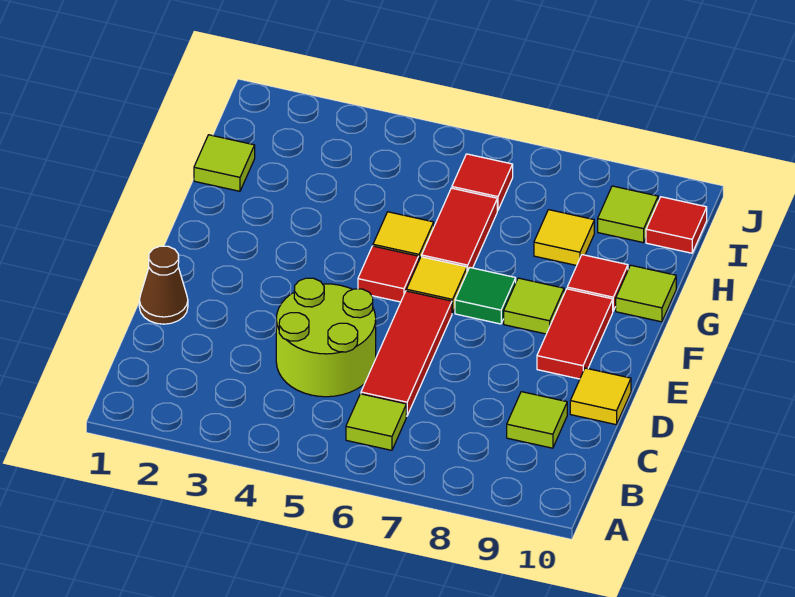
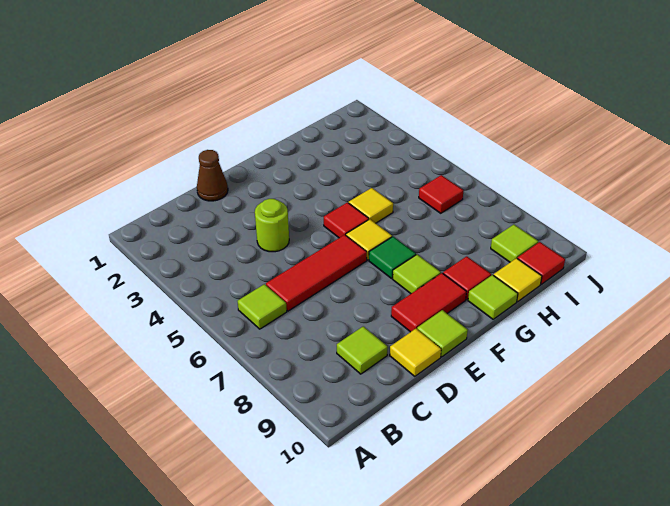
lime round brick C4:D5 level 1 -> lime round brick D4 level 1
red tile G6:H6 level 1 -> none
lime tile H1 level 1 -> lime tile E10 level 1
yellow tile H8 level 1 -> yellow tile H10 level 1

